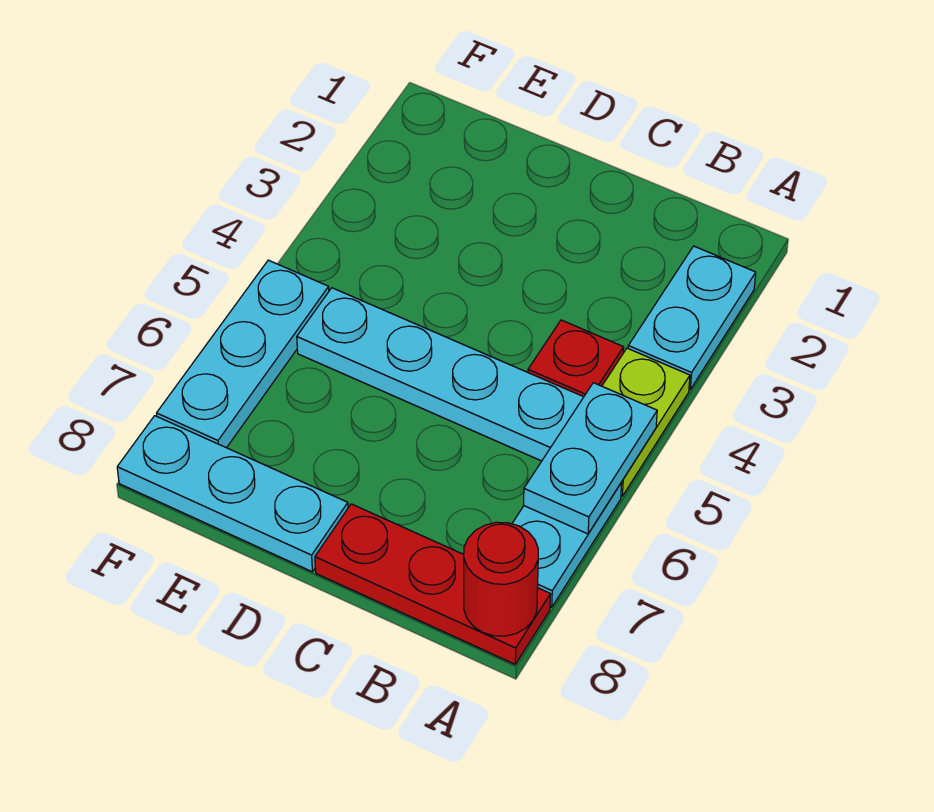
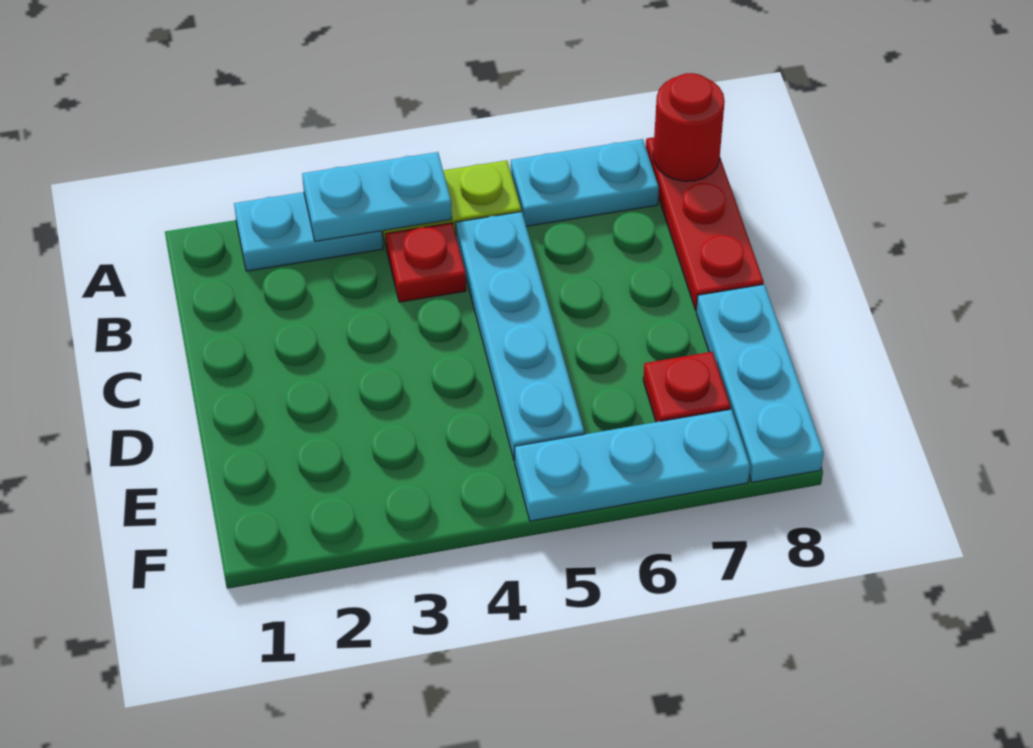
cyan plate A5:A6 level 2 -> cyan plate A3:A4 level 2
none -> red plate E7 level 1

